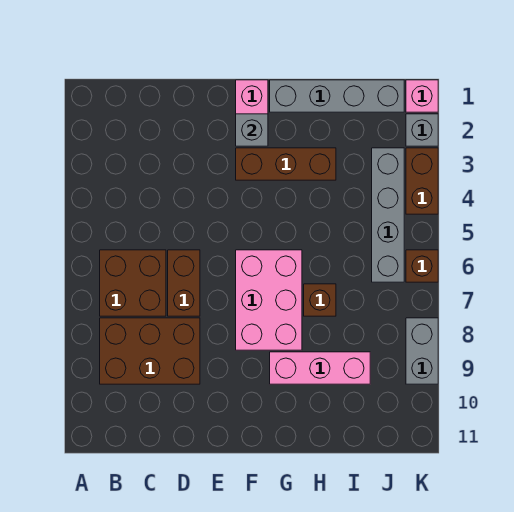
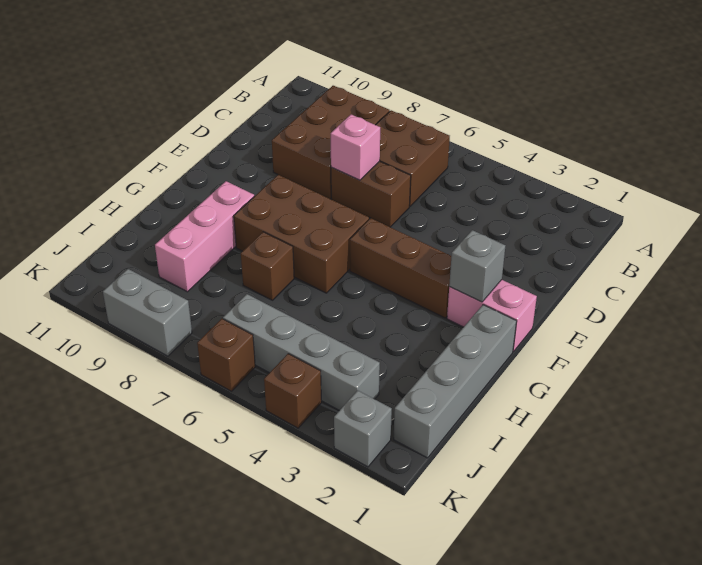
brown brick F3:H3 level 1 -> brown brick F3:F5 level 1
pink brick F6:G8 level 1 -> brown brick F6:G8 level 1
pink brick K1 level 1 -> pink brick D7 level 2
brown brick K3:K4 level 1 -> brown brick K4 level 1

